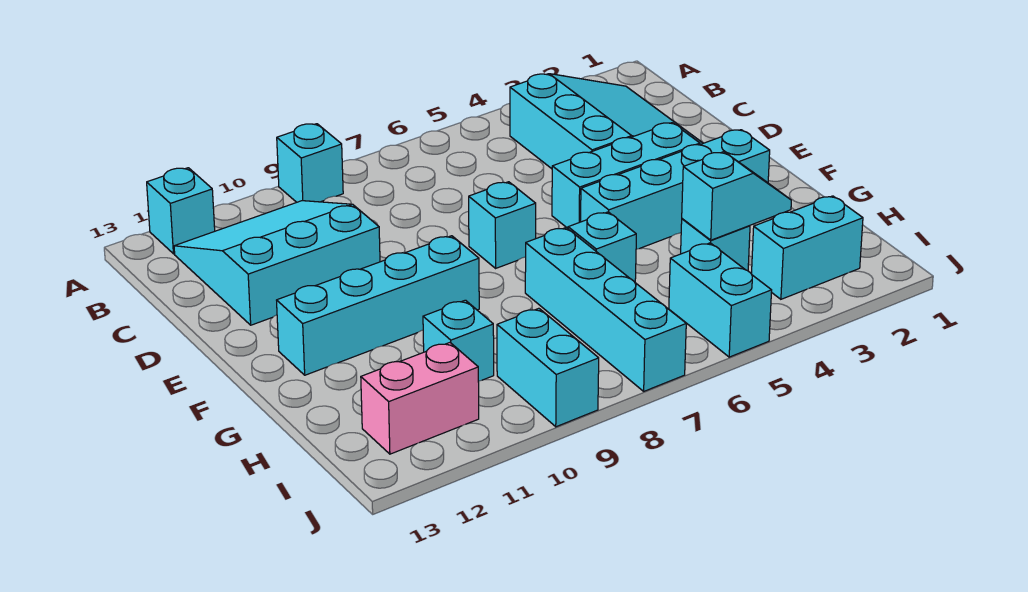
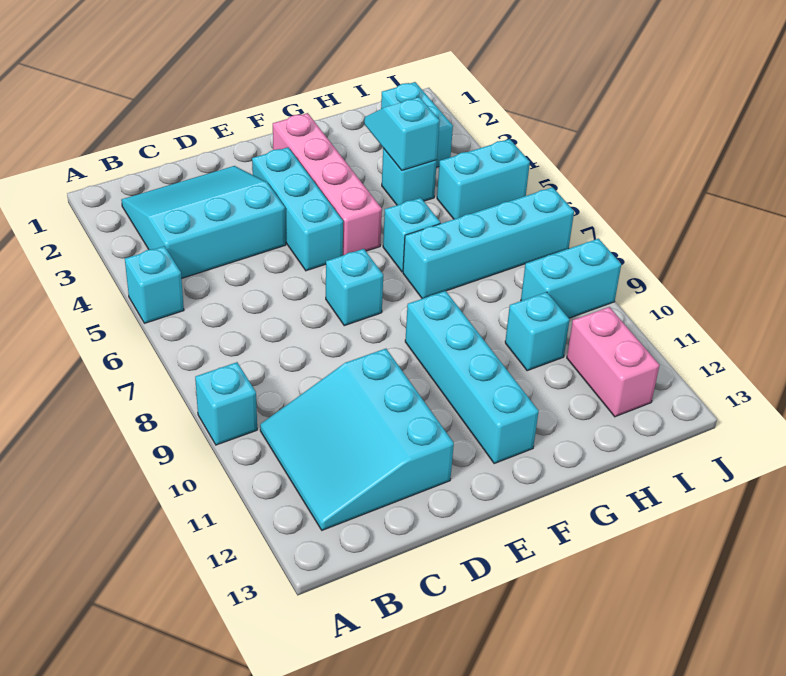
cyan brick A12 level 1 -> cyan brick A5 level 1
cyan brick F2:F5 level 1 -> pink brick F2:F5 level 1

